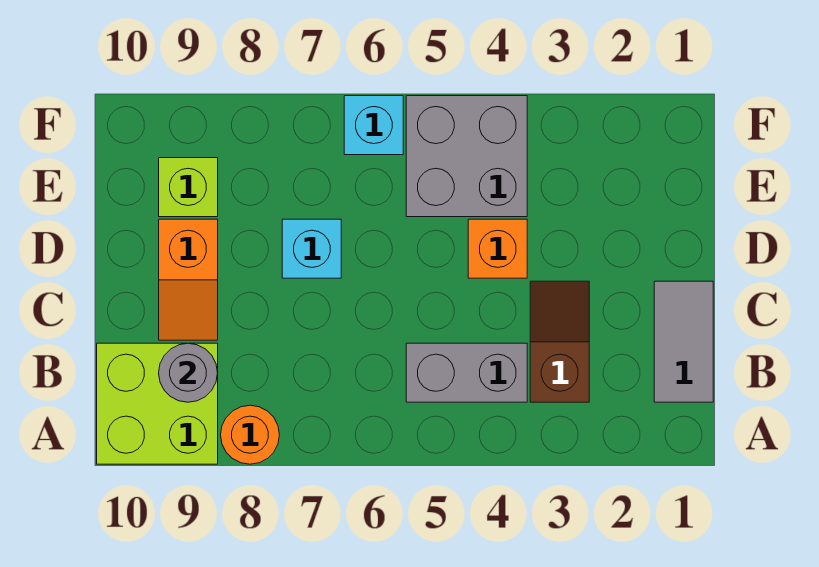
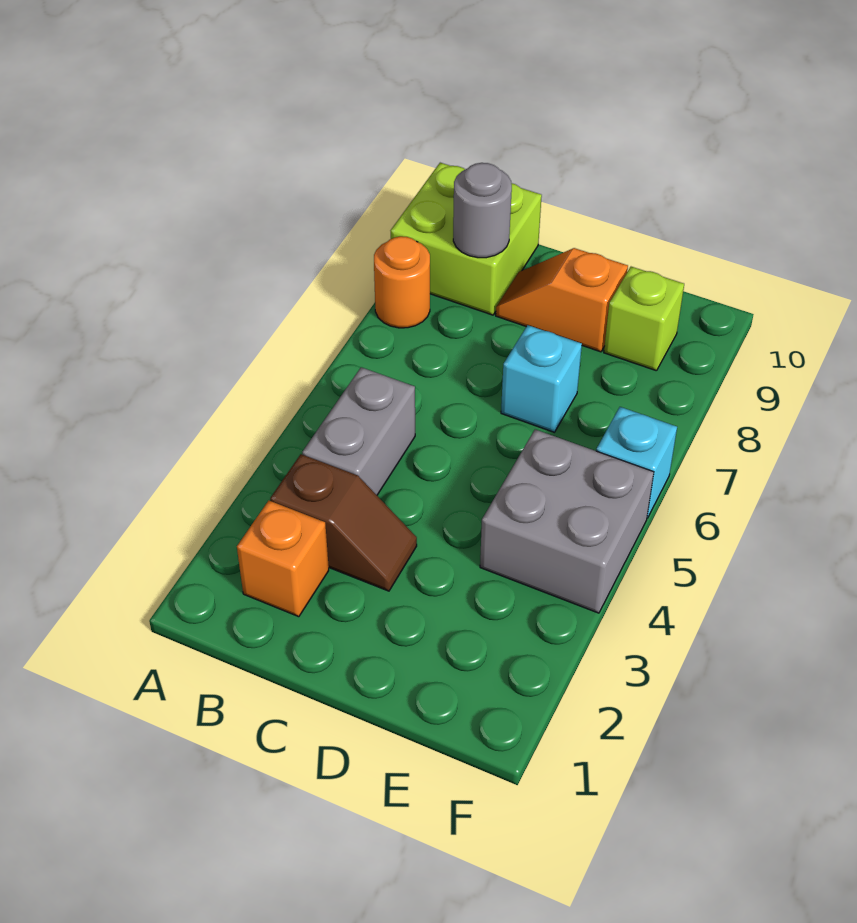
grey tile B1:C1 level 1 -> none
orange brick D4 level 1 -> orange brick B2 level 1

